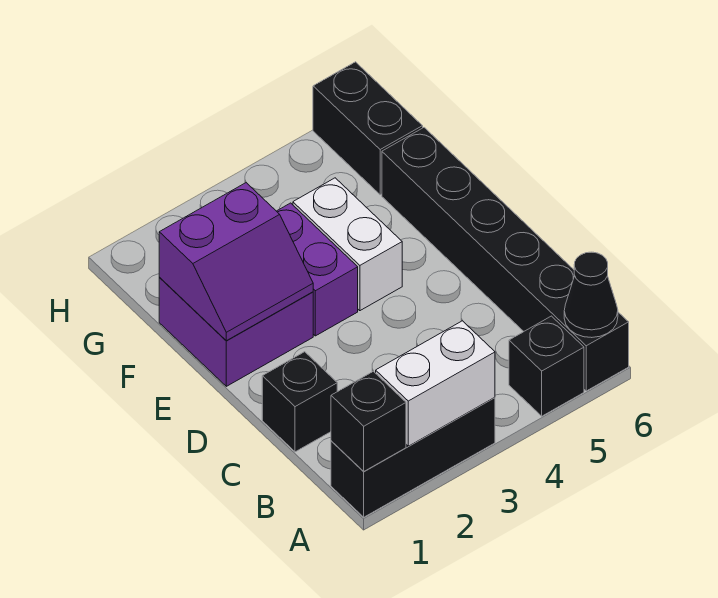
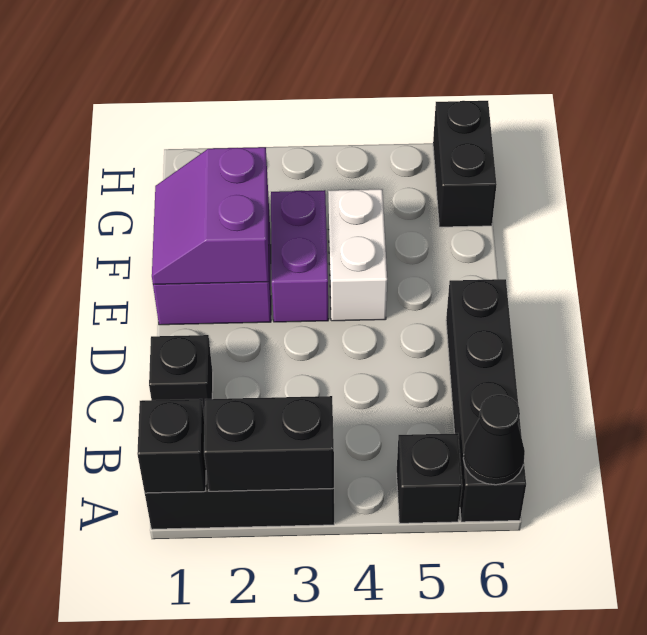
white brick A2:A3 level 2 -> black brick A2:A3 level 2
black brick A6:F6 level 1 -> black brick A6:D6 level 1
purple slope E1:F2 level 2 top F -> purple slope E1:F2 level 2 top 2

